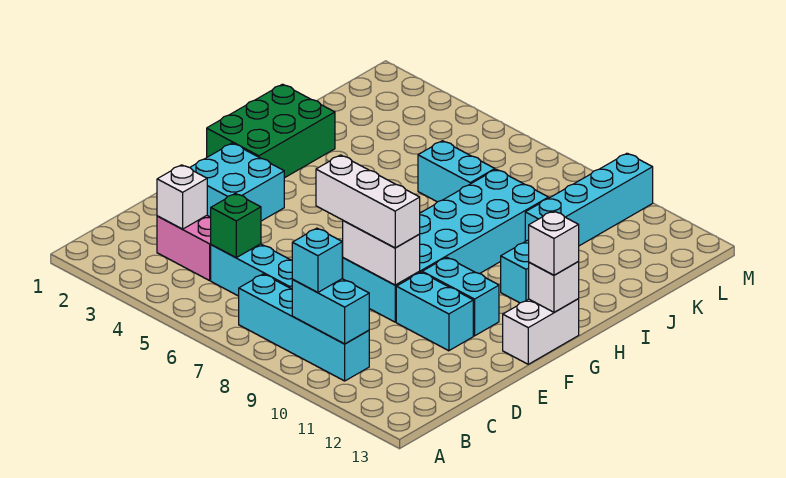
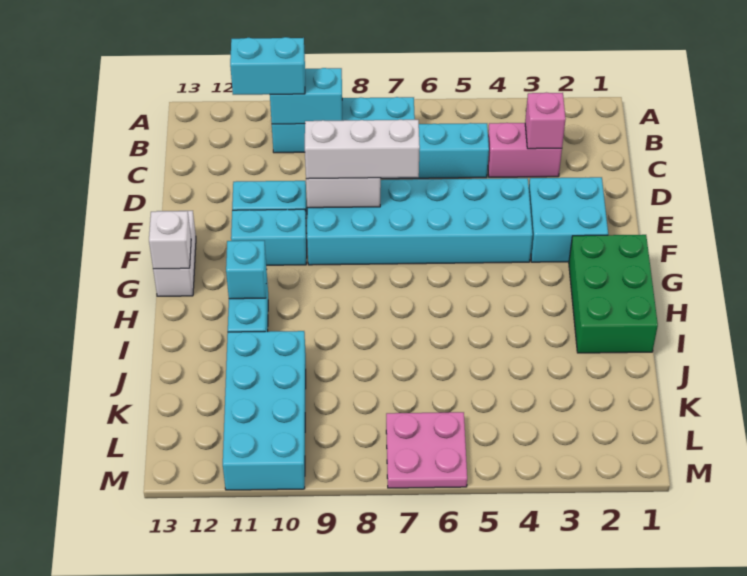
cyan brick B9 level 3 -> cyan brick H11 level 2
white brick C3 level 2 -> pink brick C3 level 2
green brick C5 level 2 -> none
cyan brick E8:J9 level 1 -> cyan brick E4:F9 level 1
white brick G13 level 3 -> none
cyan brick J6:J7 level 1 -> cyan brick B10:B11 level 3
cyan brick J10:M10 level 1 -> cyan brick J10:M11 level 1
none -> pink plate L6:M7 level 1

